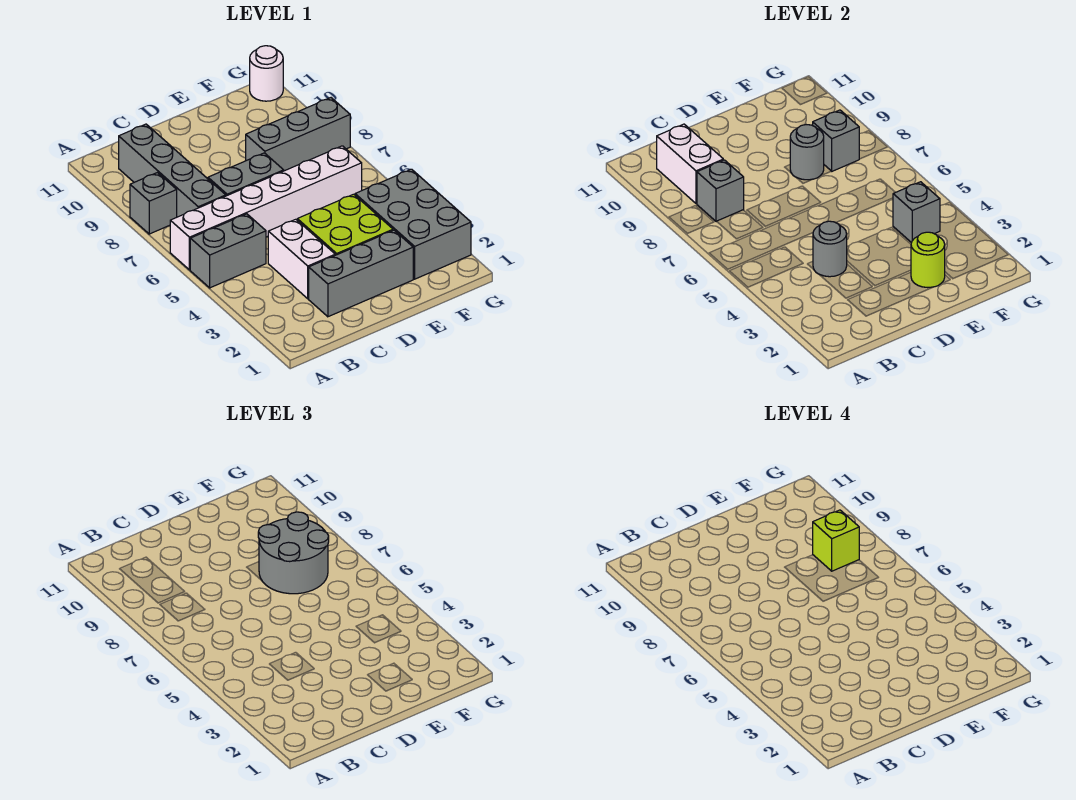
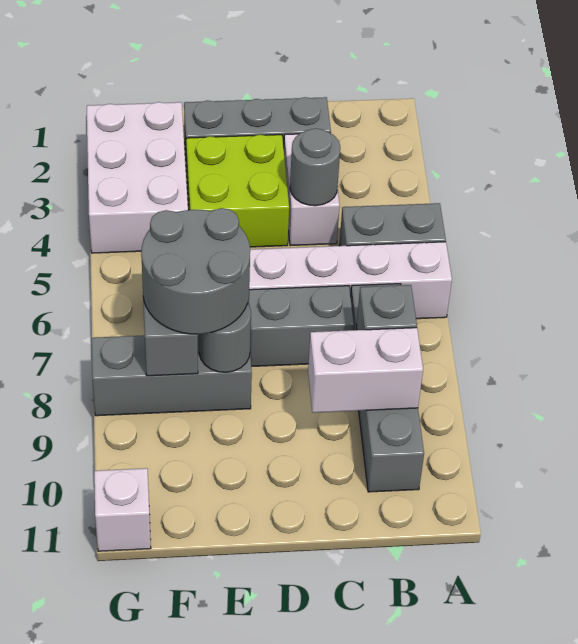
grey brick A8 level 1 -> none
white brick B9:B10 level 2 -> white brick B9:C9 level 2
lime round brick E2 level 2 -> none
grey brick F2:G4 level 1 -> white brick F2:G4 level 1
grey brick F4 level 2 -> none
lime brick F8 level 4 -> none
white round brick G11 level 1 -> white brick G11 level 1

